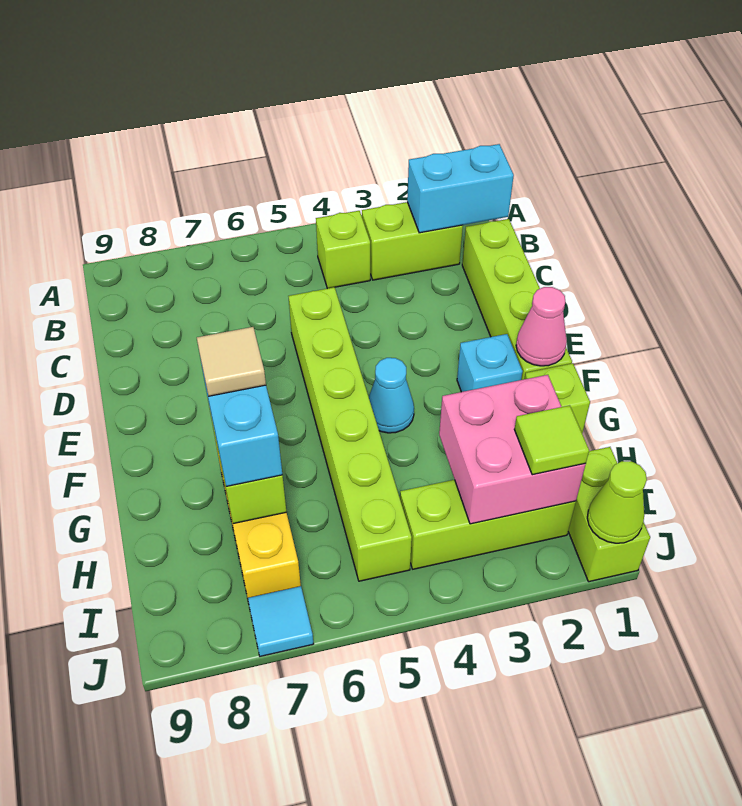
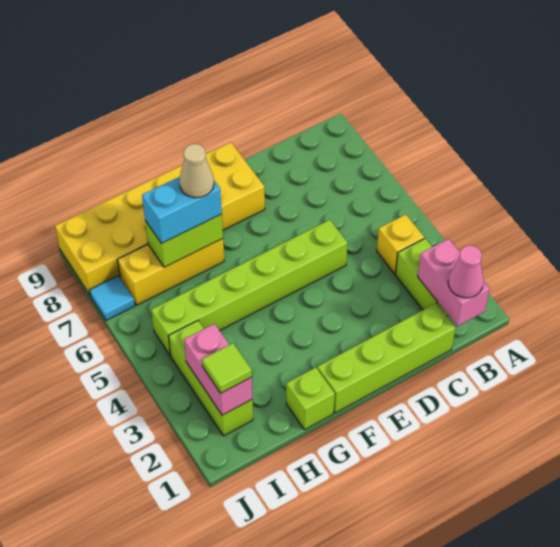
cyan brick B1:B2 level 2 -> pink brick B1:B2 level 2
lime brick B4 level 1 -> yellow brick B4 level 1
none -> yellow brick E8:J9 level 1
pink cone F1 level 2 -> pink cone B1 level 3
cyan brick F2 level 1 -> none
cyan cone F4 level 1 -> none
tan tile G7 level 4 -> tan cone G7 level 4
pink brick H2:I3 level 2 -> pink brick I2:I3 level 2
lime brick I1:J1 level 1 -> none
lime cone J1 level 2 -> none

